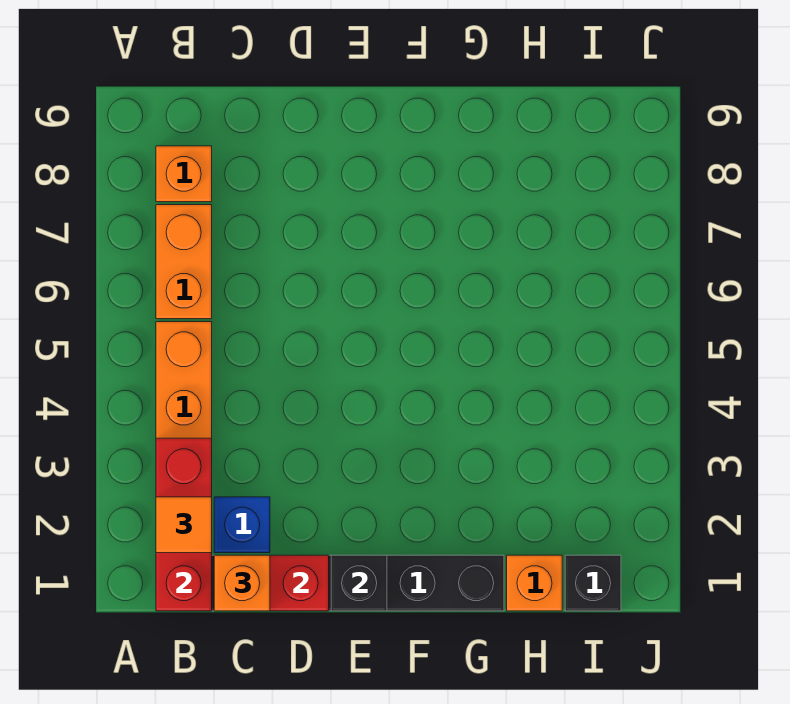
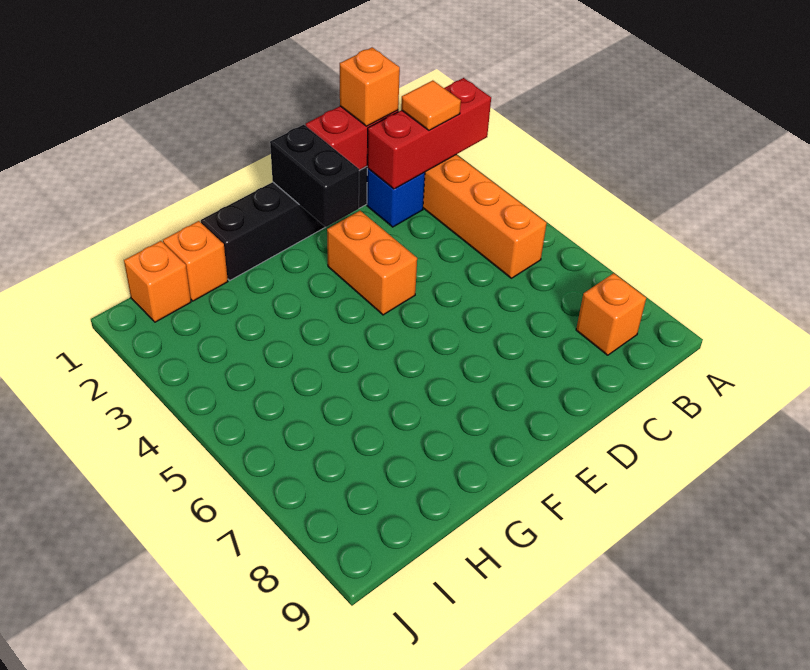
red brick B1:B3 level 2 -> red brick A2:C2 level 2
orange brick B6:B7 level 1 -> orange brick E3:E4 level 1
black brick E1 level 2 -> black brick E1:E2 level 2
black brick I1 level 1 -> orange brick I1 level 1

